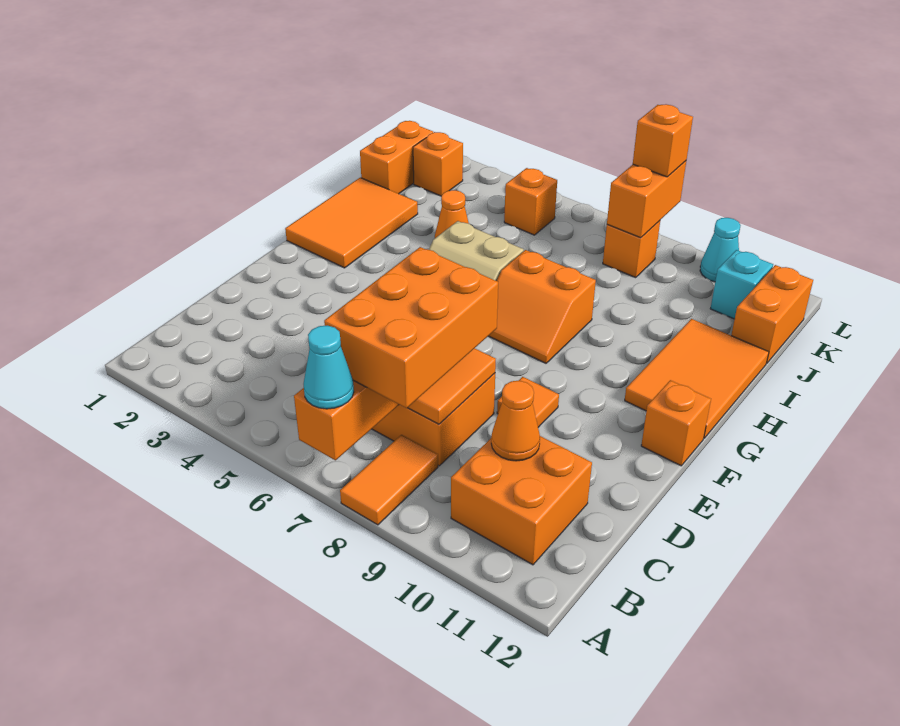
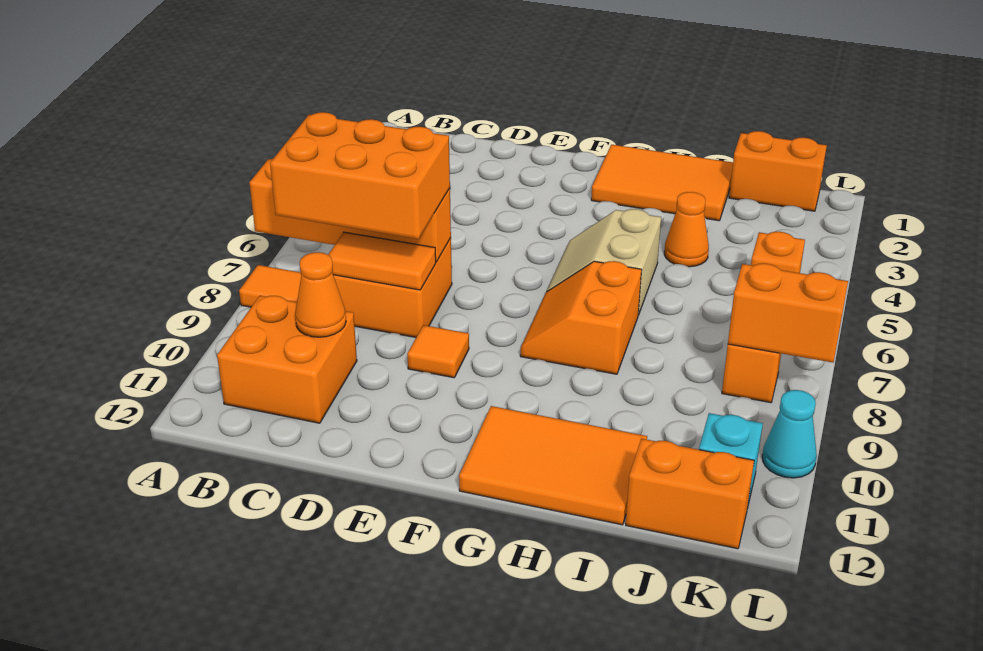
cyan cone A7 level 3 -> none
orange brick F12 level 1 -> none
orange brick K2 level 1 -> none
orange brick L8 level 3 -> none

